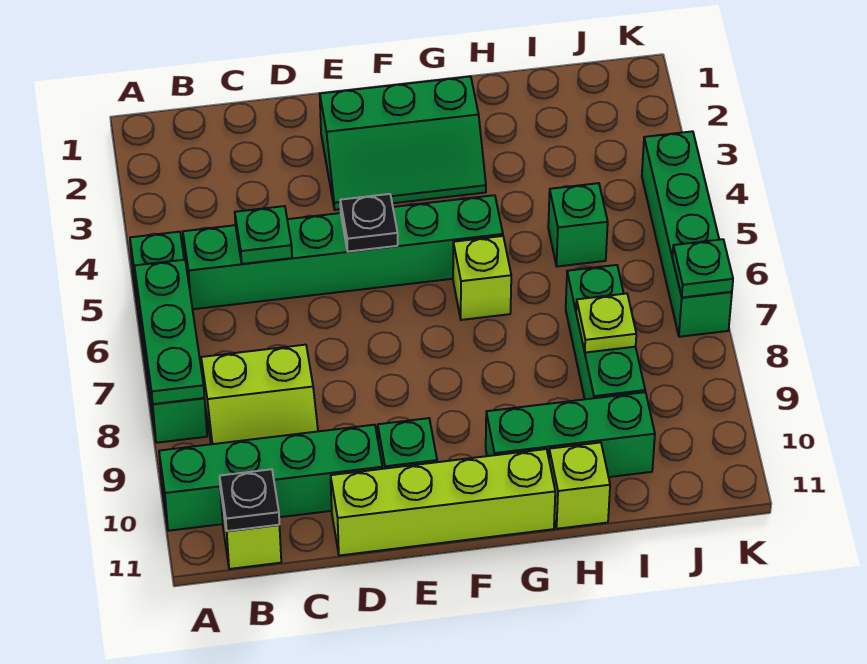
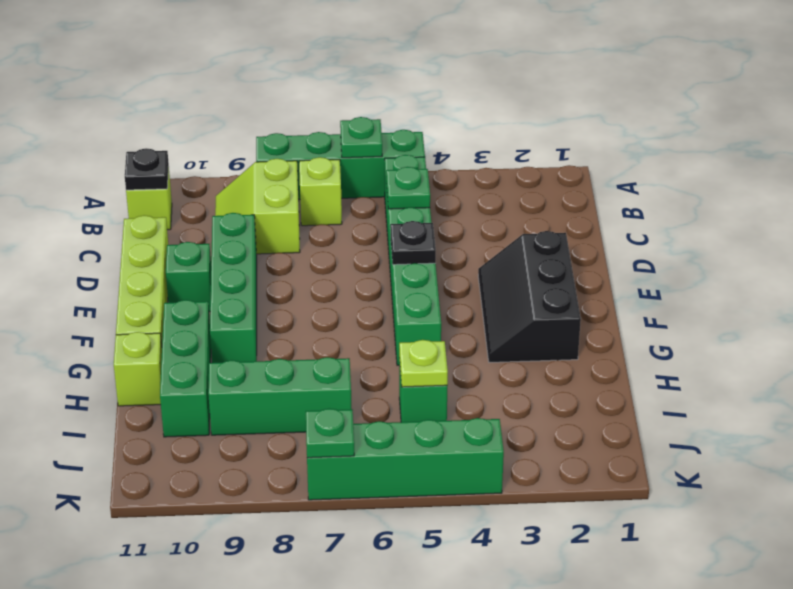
green plate A6:A8 level 2 -> green plate A6 level 2
green brick A10:D10 level 1 -> green brick D9:G9 level 1
green slope E2:G3 level 1 top 2 -> black slope E2:G3 level 1 top 2
lime brick G6 level 1 -> lime brick B7 level 1
lime plate I8 level 2 -> lime plate I5 level 2

